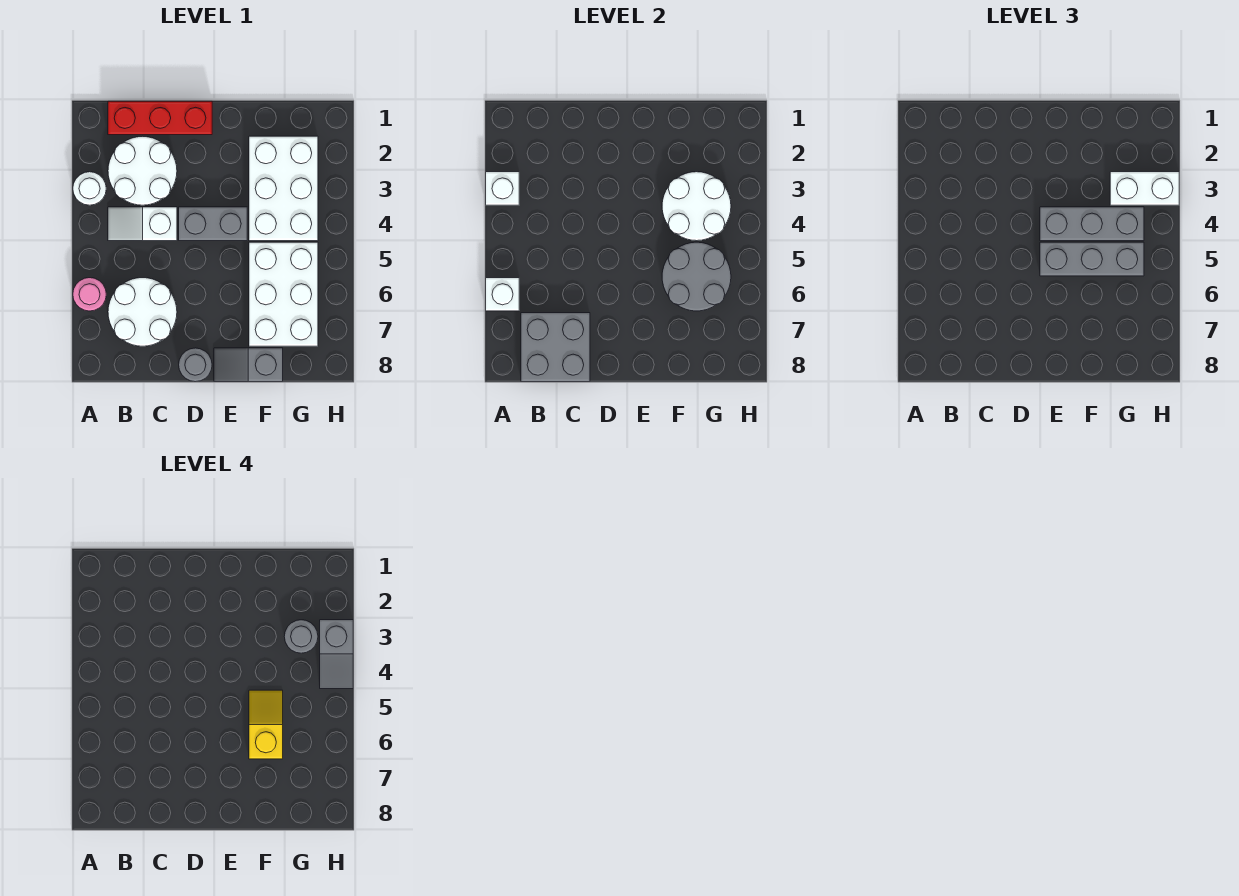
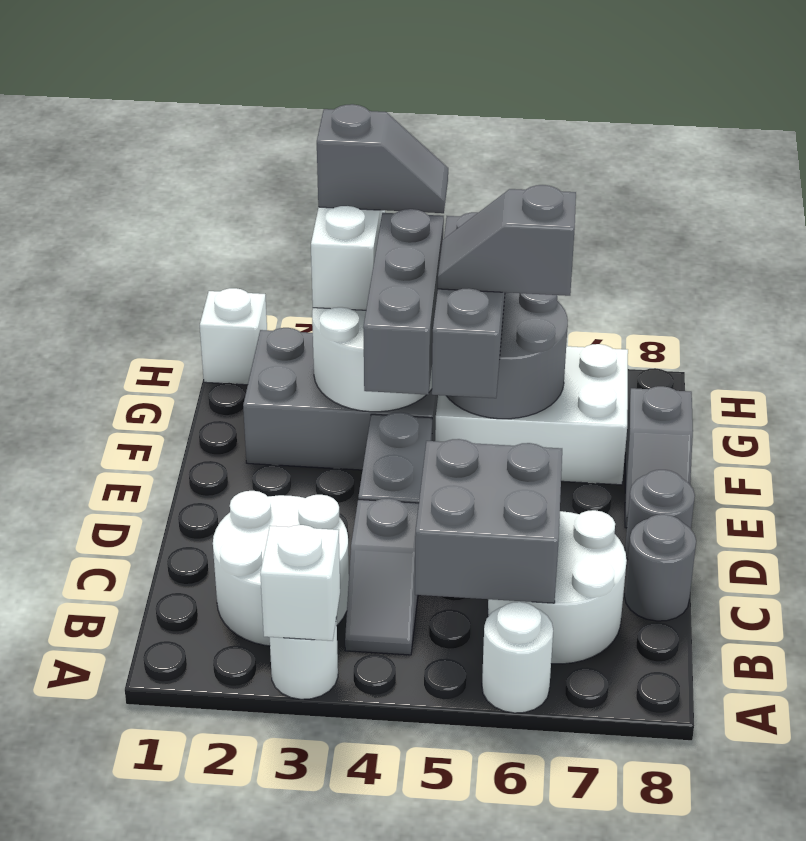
pink round brick A6 level 1 -> white round brick A6 level 1
white brick A6 level 2 -> white brick H1 level 1
red brick B1:D1 level 1 -> none
white slope B4:C4 level 1 top C -> grey slope B4:C4 level 1 top C
grey brick B7:C8 level 2 -> grey brick B5:C6 level 2
white brick F2:G4 level 1 -> grey brick F2:G4 level 1
yellow slope F5:F6 level 4 top 6 -> grey slope F5:F6 level 4 top 6
grey round brick G3 level 4 -> grey round brick C8 level 1

